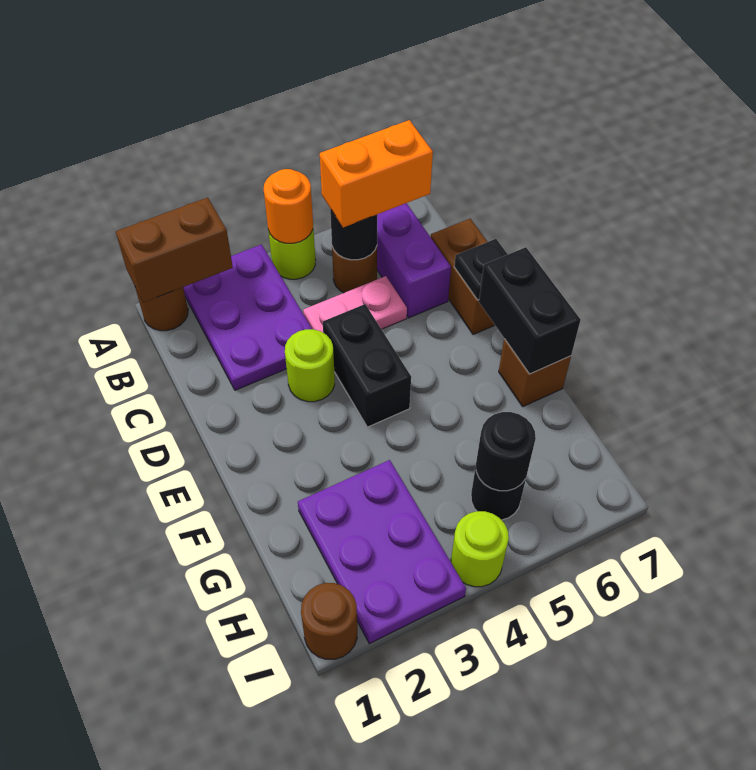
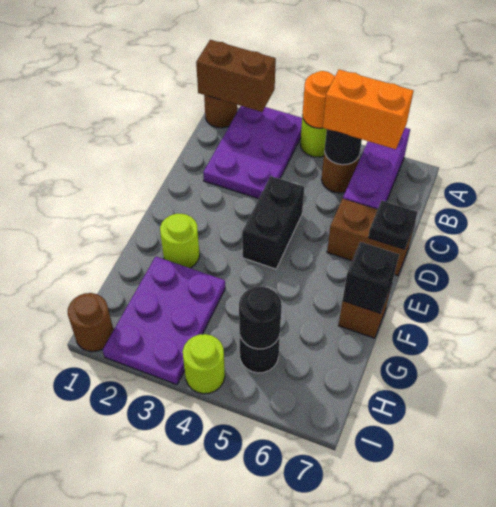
pink plate C4:C5 level 1 -> none
brown brick C7:D7 level 1 -> brown brick D6:D7 level 1
lime round brick D3 level 1 -> lime round brick F2 level 1
black brick E7:F7 level 2 -> black brick F7 level 2

